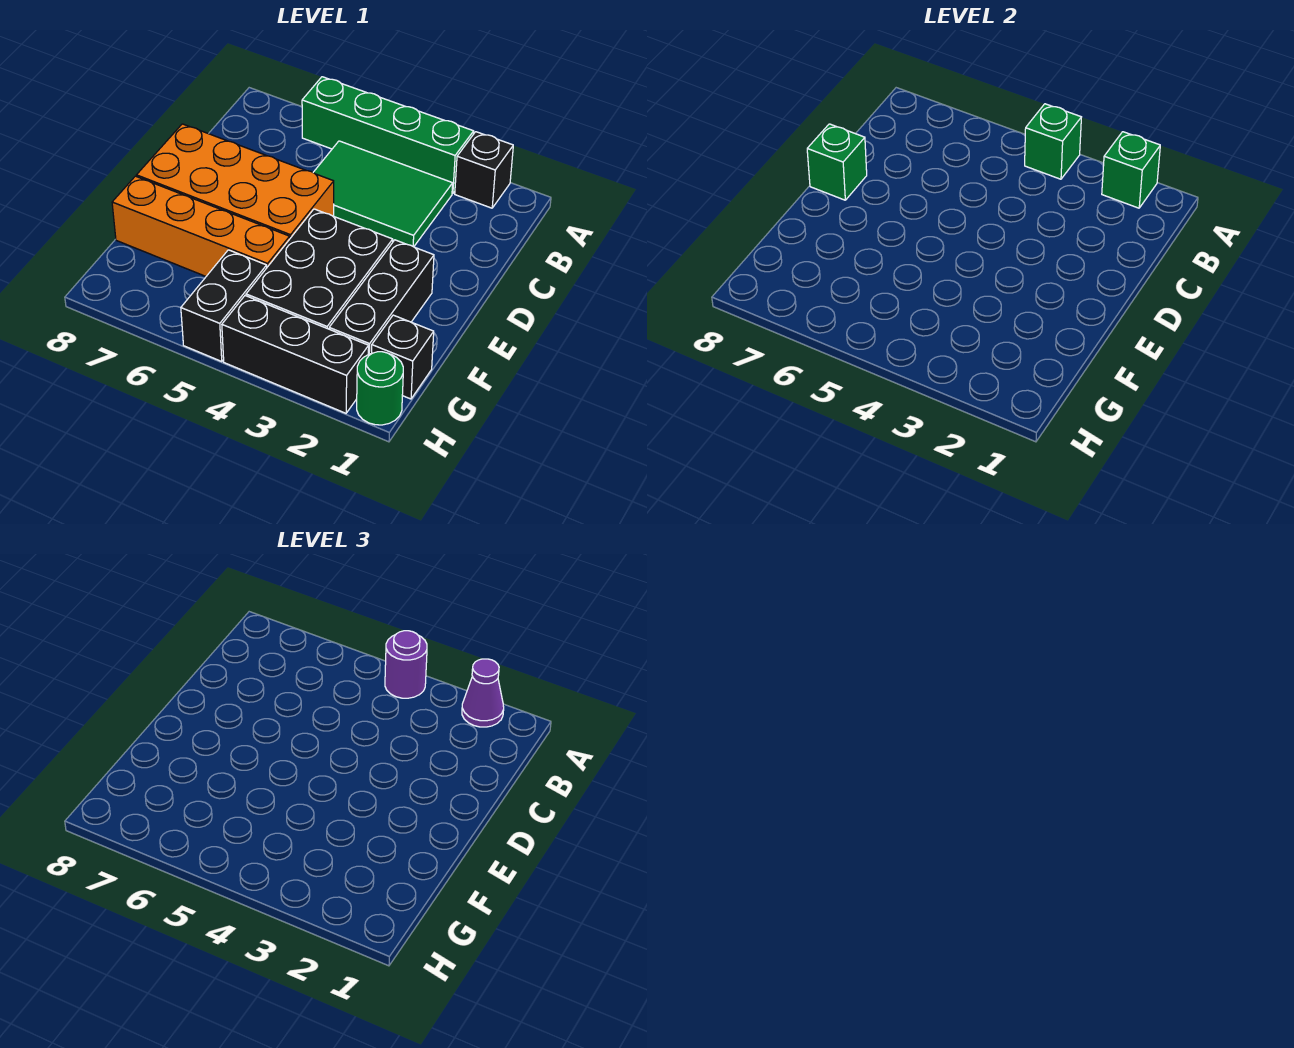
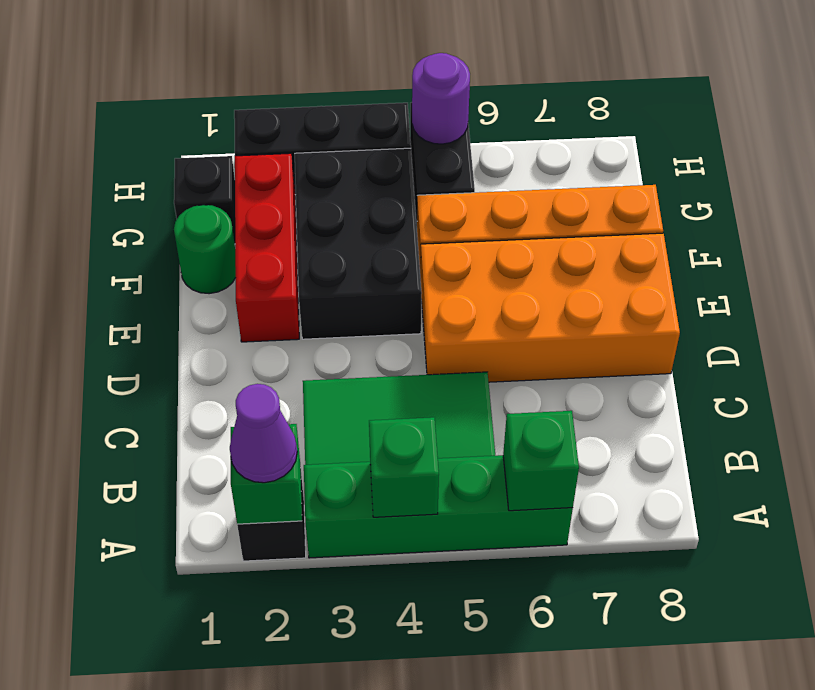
purple round brick A4 level 3 -> purple round brick H5 level 2
green brick D8 level 2 -> green brick A6 level 2
black brick E2:G2 level 1 -> red brick E2:G2 level 1
green round brick H1 level 1 -> green round brick F1 level 1

